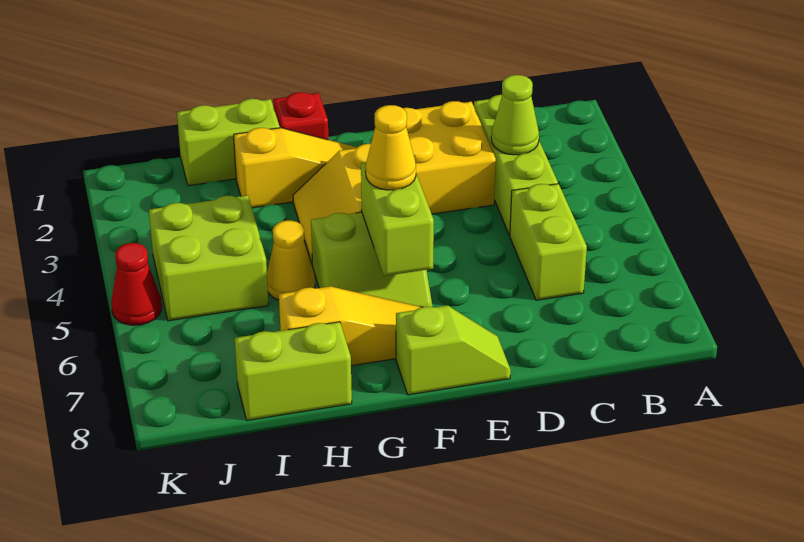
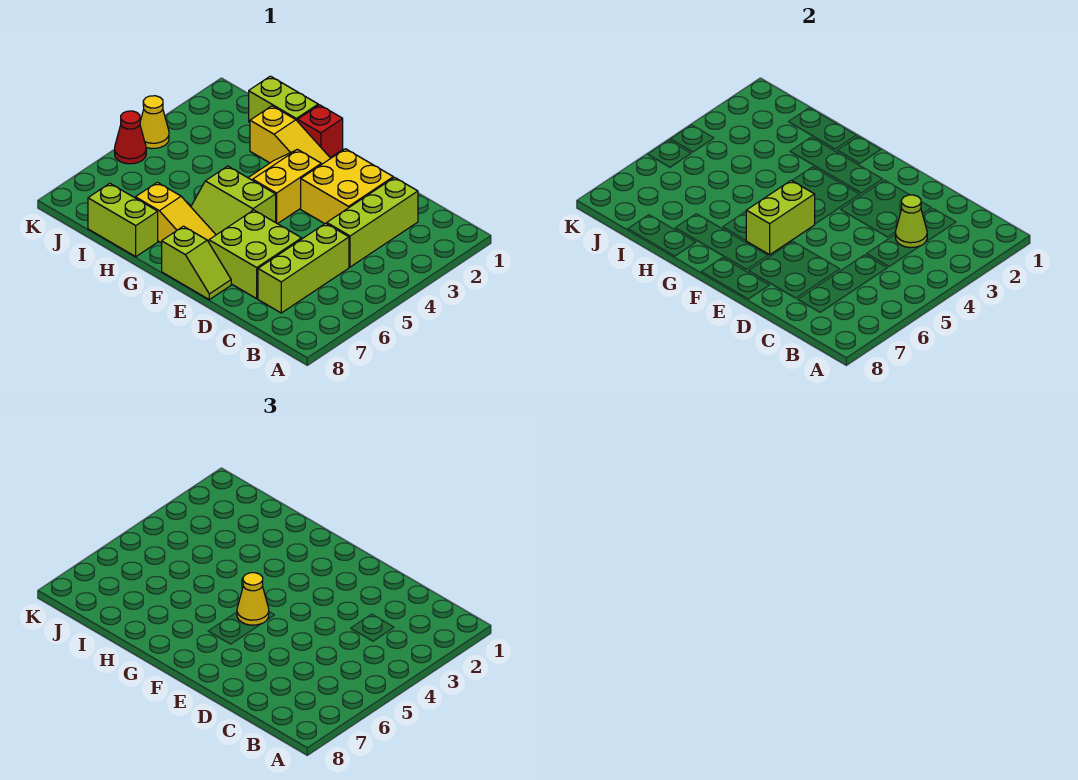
lime brick C5:C6 level 1 -> lime brick C5:C7 level 1
yellow cone H5 level 1 -> yellow cone K4 level 1
lime brick I4:J5 level 1 -> lime brick D6:E7 level 1

